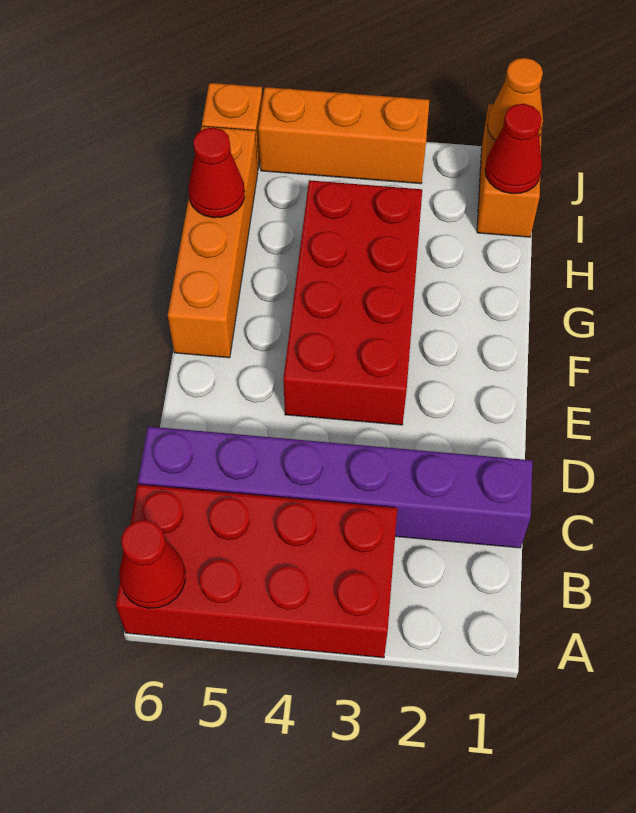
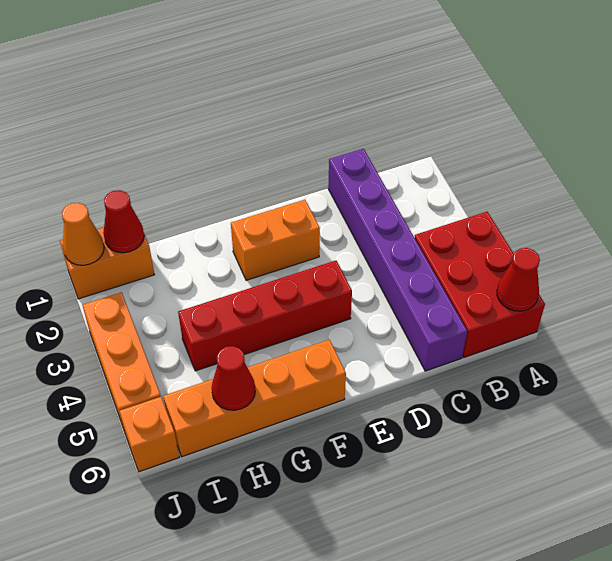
red brick A3:B6 level 1 -> red brick A4:B6 level 1
none -> orange brick E2:F2 level 1
red brick E3:H4 level 1 -> red brick E4:H4 level 1

